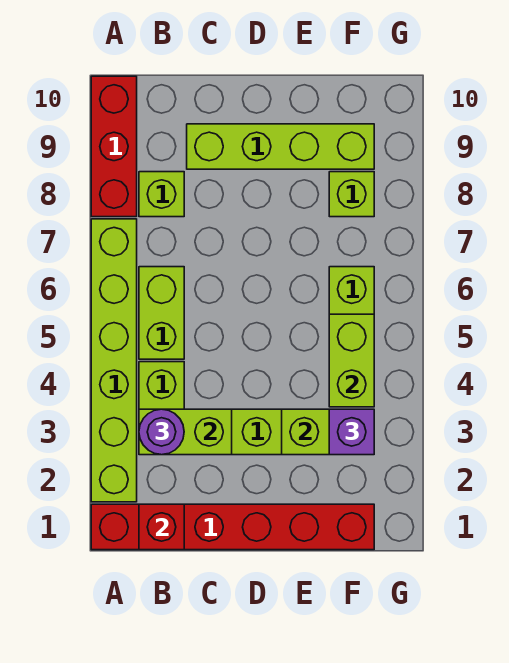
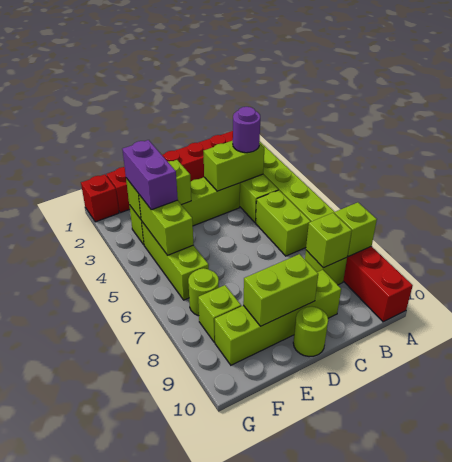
none -> lime brick A8 level 2
red brick B1 level 2 -> red brick G1 level 1
none -> lime brick B8 level 2
none -> lime brick D9:E9 level 2
none -> lime round brick D10 level 1
purple brick F3 level 3 -> purple brick F3:F4 level 3
none -> lime round brick F7 level 1

